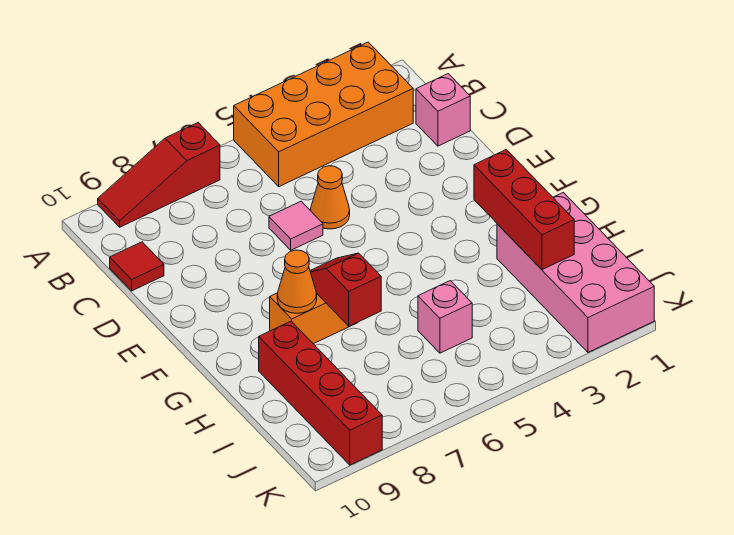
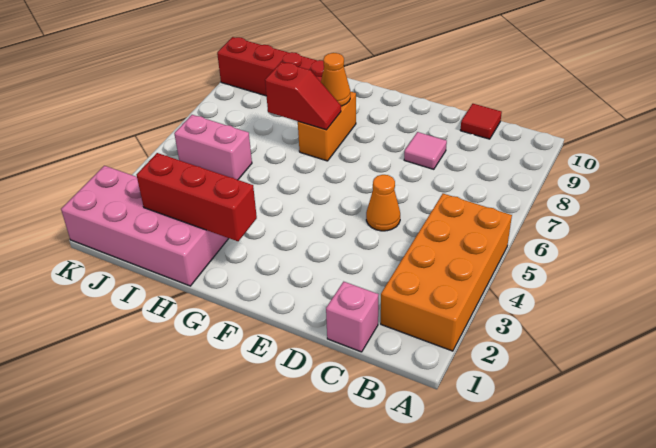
red slope A7:A9 level 1 top 7 -> none
pink tile D6 level 1 -> pink tile D8 level 1
pink brick I5 level 1 -> pink brick I5:J5 level 1

